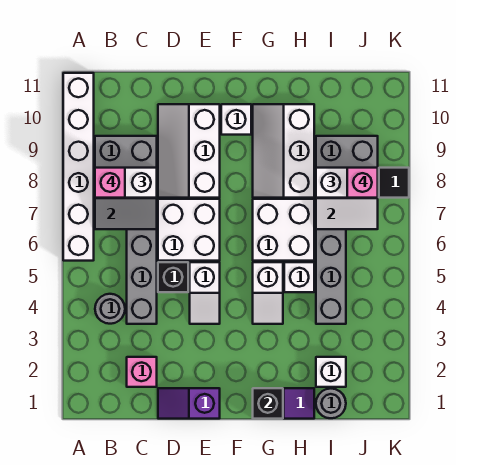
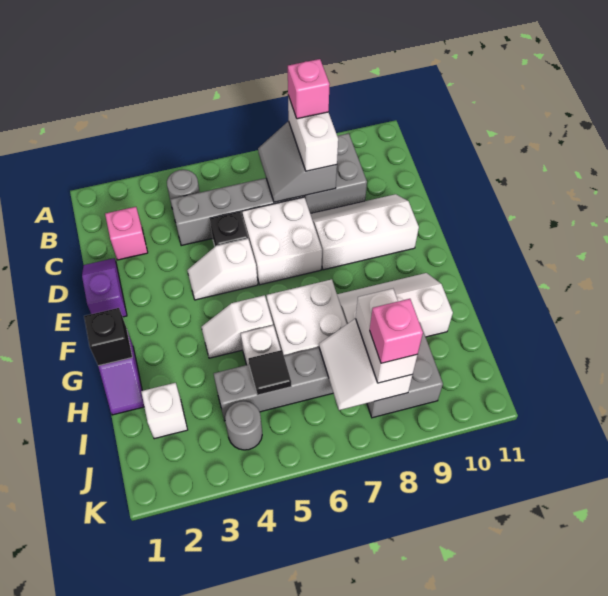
white brick A6:A11 level 1 -> none
white brick F10 level 1 -> none
grey round brick I1 level 1 -> grey round brick J4 level 1
black tile K8 level 1 -> black tile I5 level 2

